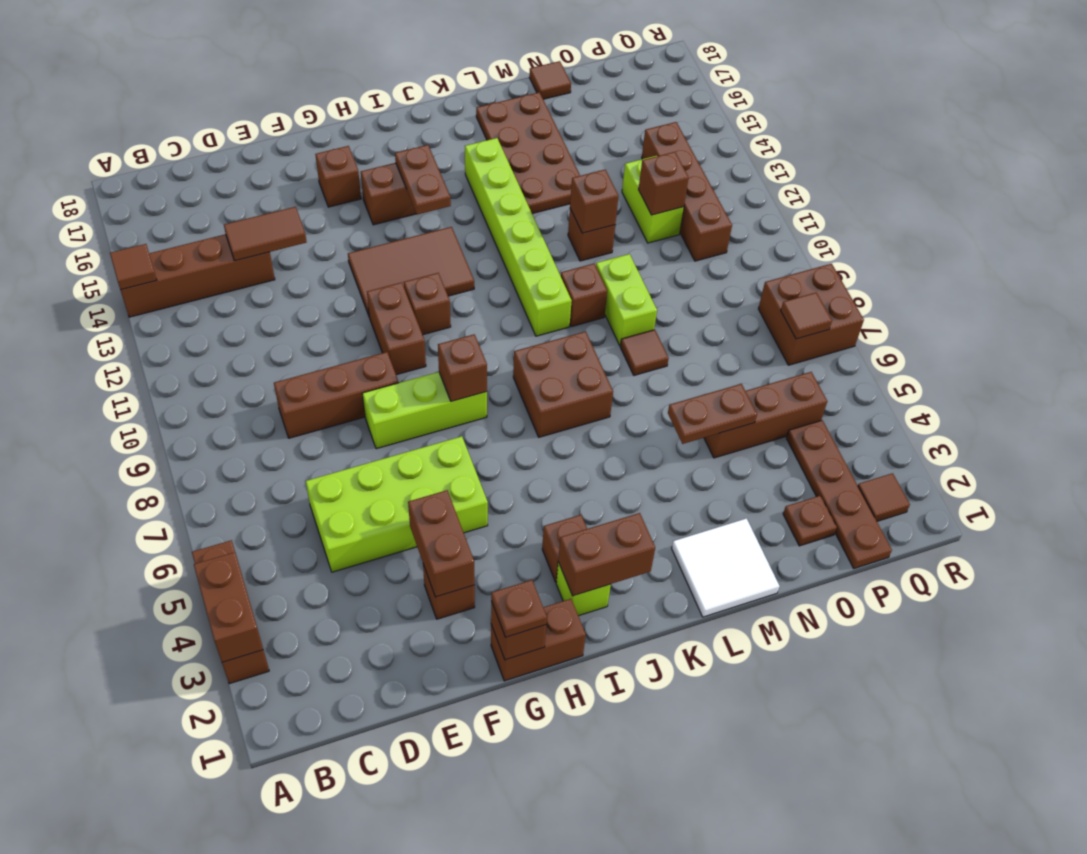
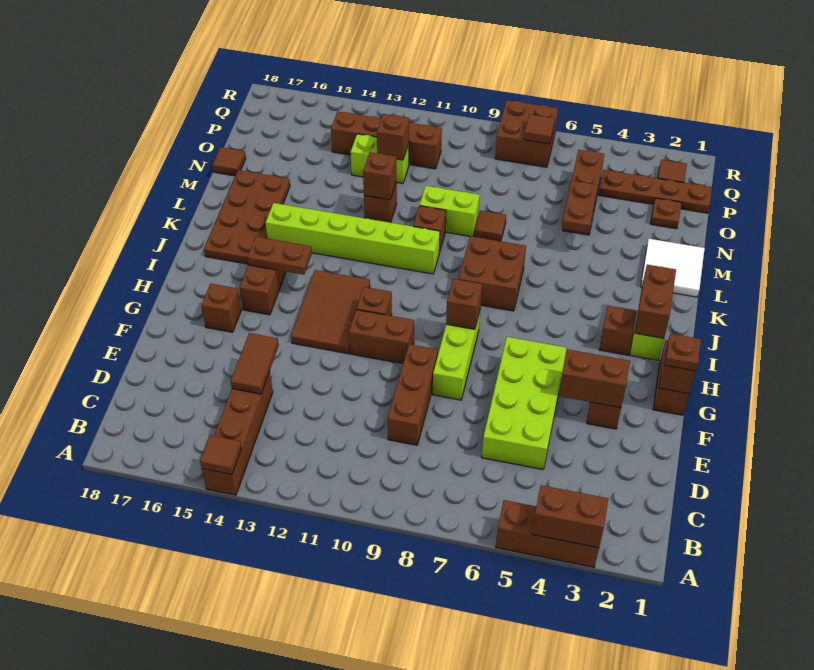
brown plate L14:M17 level 1 -> brown plate J16:M17 level 1

